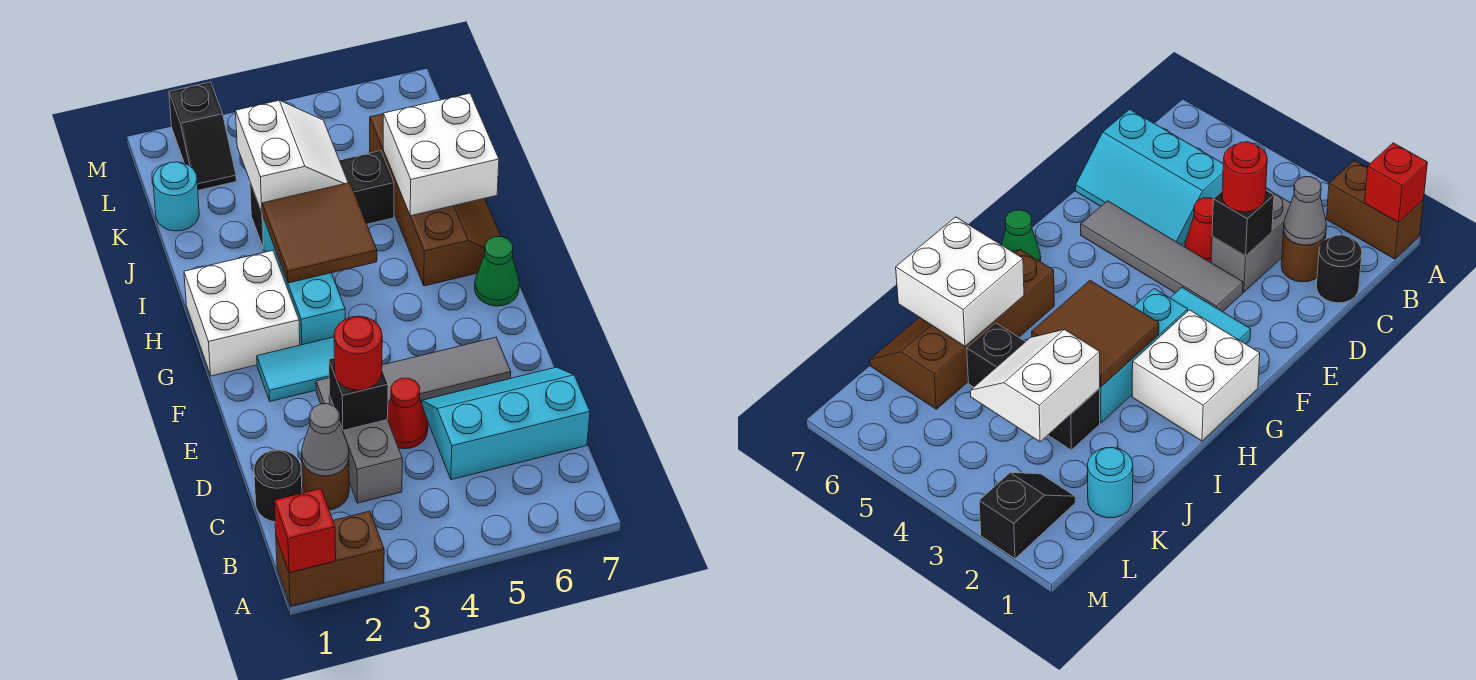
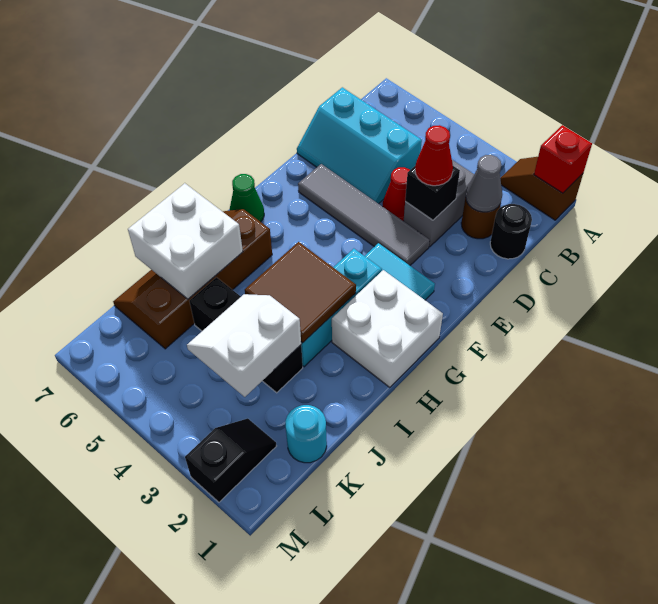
brown brick A1:A2 level 1 -> brown slope A1:A2 level 1 top 1
red round brick D3 level 3 -> red cone D3 level 3

